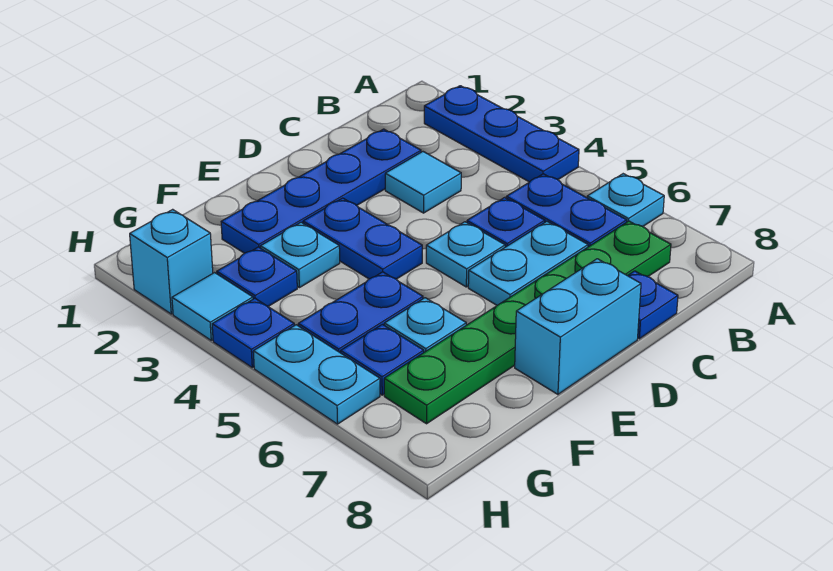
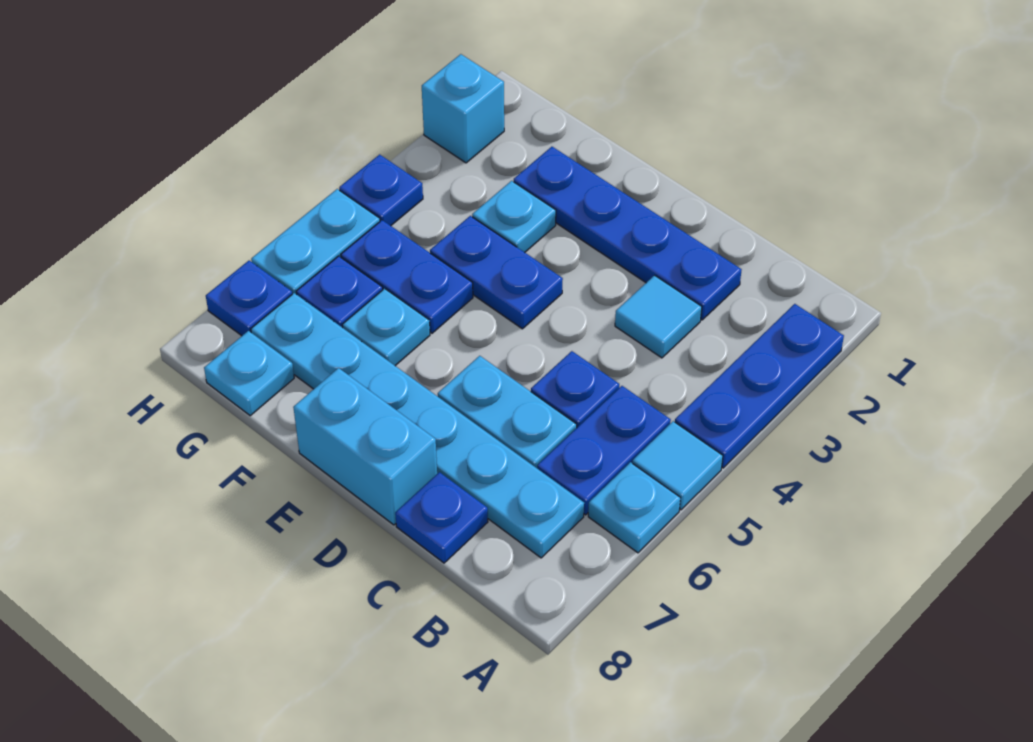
green plate B7:G7 level 1 -> cyan plate B7:G7 level 1
cyan plate D5 level 1 -> cyan plate G8 level 1
blue plate E3:E4 level 1 -> blue plate E4:F4 level 1
blue plate G3 level 1 -> blue plate H7 level 1
cyan tile H3 level 1 -> cyan tile A5 level 1

